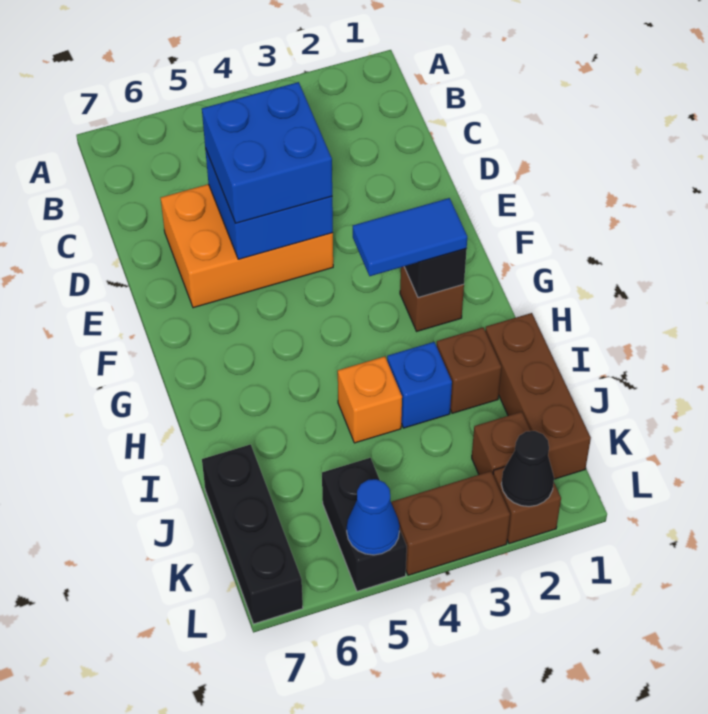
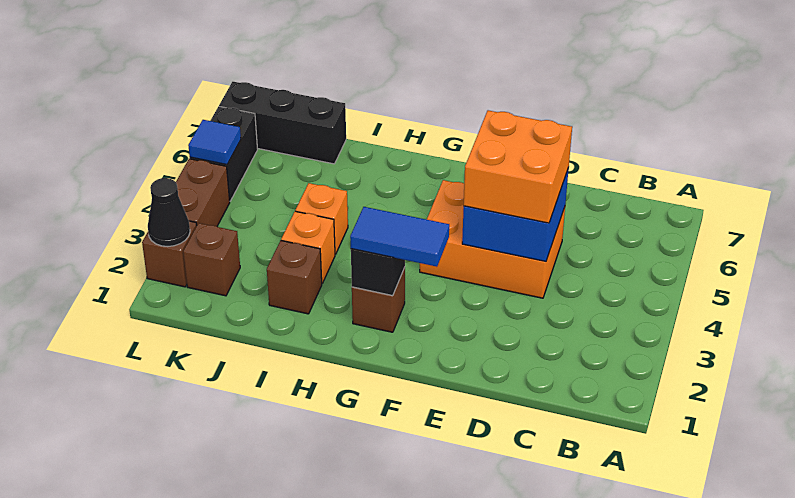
orange brick D4:E6 level 1 -> orange brick D4:F5 level 1
blue brick D4:E5 level 3 -> orange brick D4:E5 level 3
blue tile G2:G3 level 3 -> blue tile F2:G2 level 3
brown brick I1:K1 level 1 -> none
blue brick I3 level 1 -> orange brick I3 level 1
black brick K5:L5 level 1 -> black brick L5:L6 level 1
blue cone L5 level 2 -> blue tile L5 level 2

